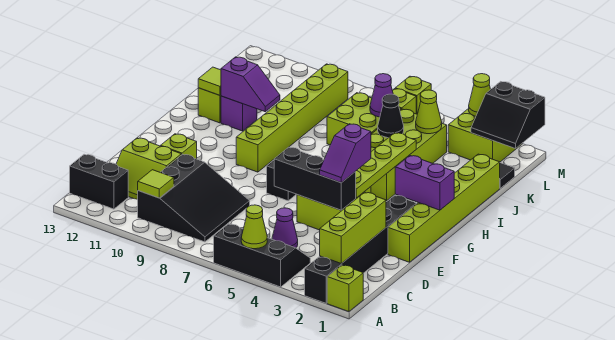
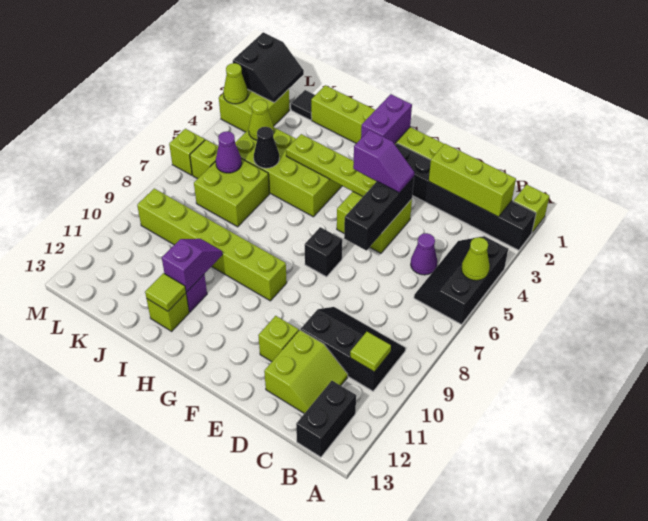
black slope B8:D10 level 1 top 10 -> black slope B9:D10 level 1 top 10

